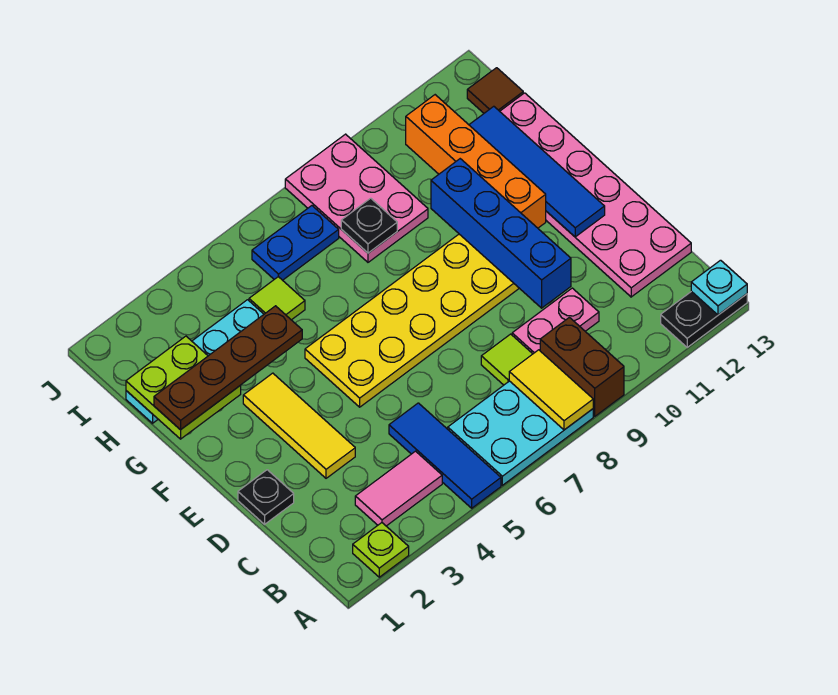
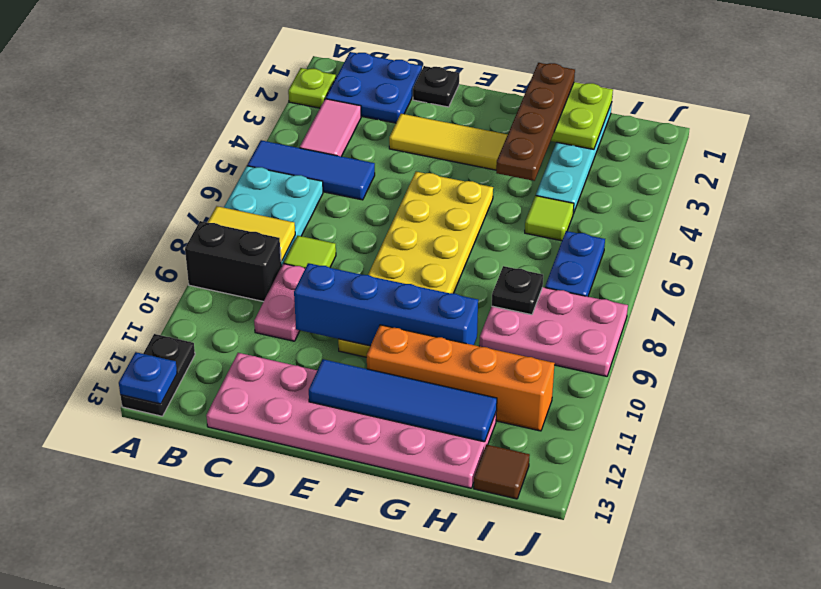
brown brick A9:B9 level 1 -> black brick A9:B9 level 1
cyan plate A13 level 2 -> blue plate A13 level 2
none -> blue plate B1:C2 level 1

